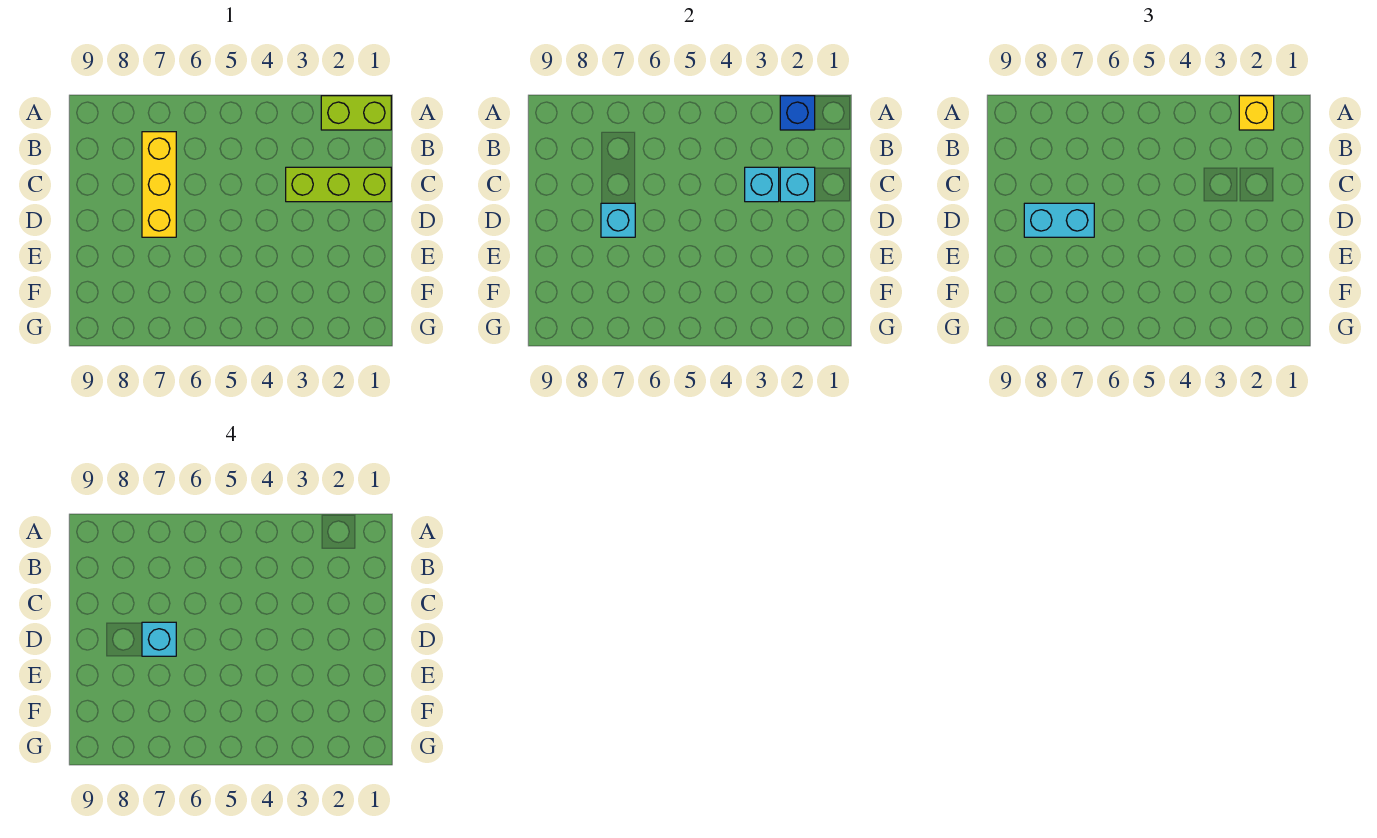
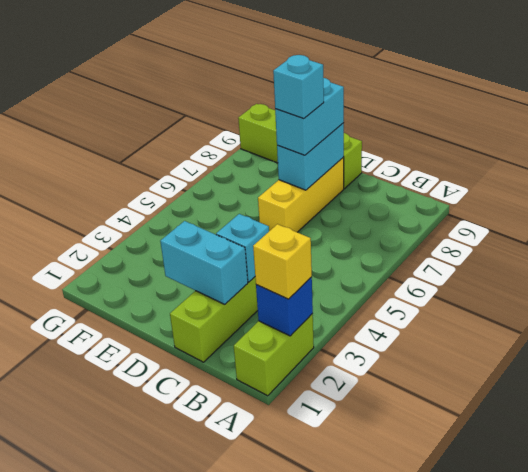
yellow brick B7:D7 level 1 -> yellow brick D6:D8 level 1
cyan brick C2 level 2 -> cyan brick C2:D2 level 2
cyan brick D7 level 2 -> cyan brick D7:D8 level 2
none -> lime brick D9:G9 level 1

